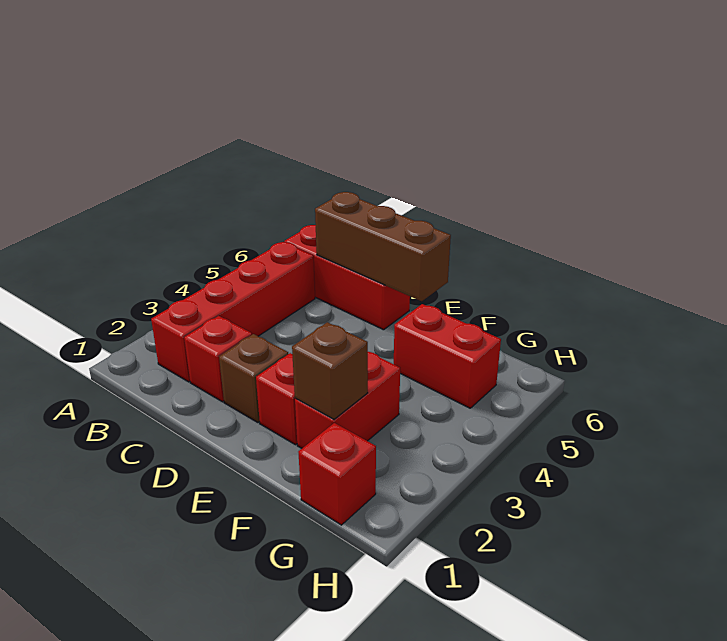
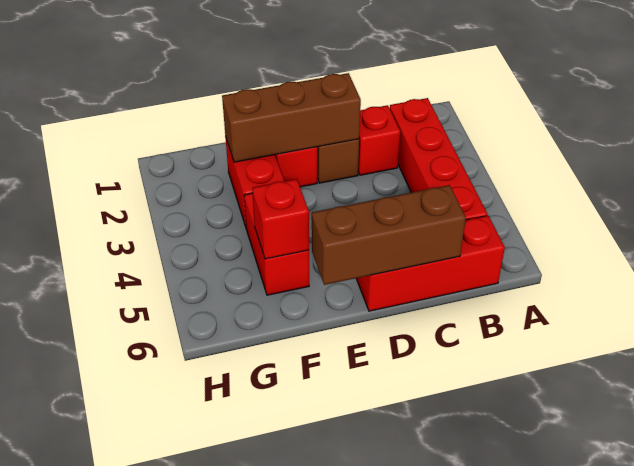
brown brick F2 level 2 -> brown brick D2:F2 level 2
red brick F5:G5 level 1 -> red brick F4:F5 level 1
red brick G1 level 1 -> red brick F5 level 2

